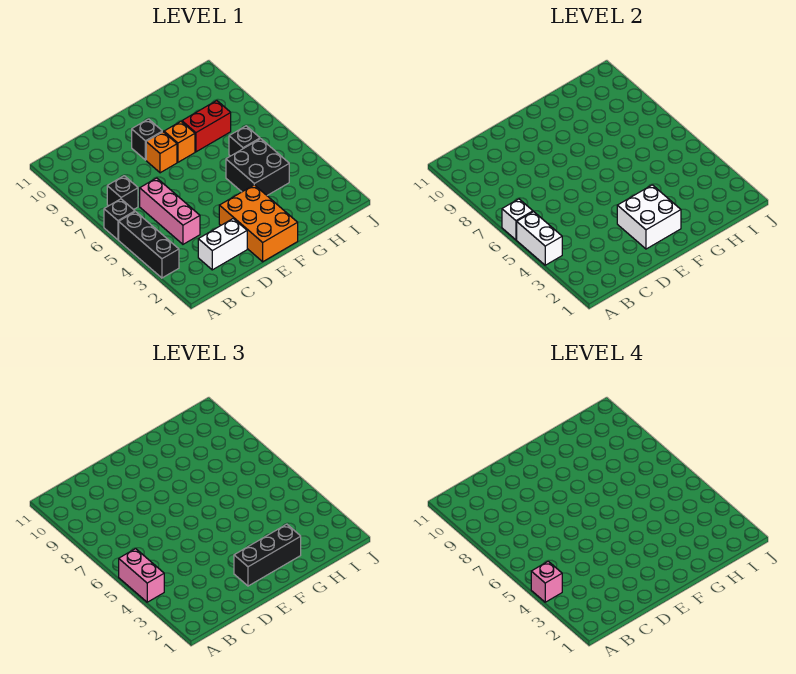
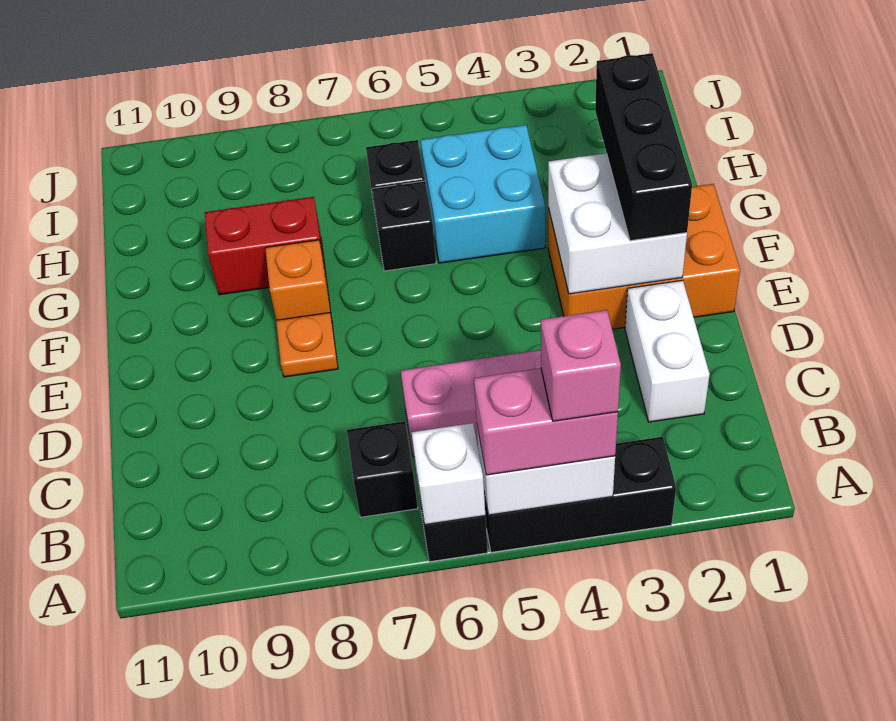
orange brick E8 level 1 -> orange plate E8 level 1
black brick E9 level 1 -> black brick G6 level 1
black brick G4:H5 level 1 -> cyan brick G4:H5 level 1
red brick G8:H8 level 1 -> red brick G8:G9 level 1

